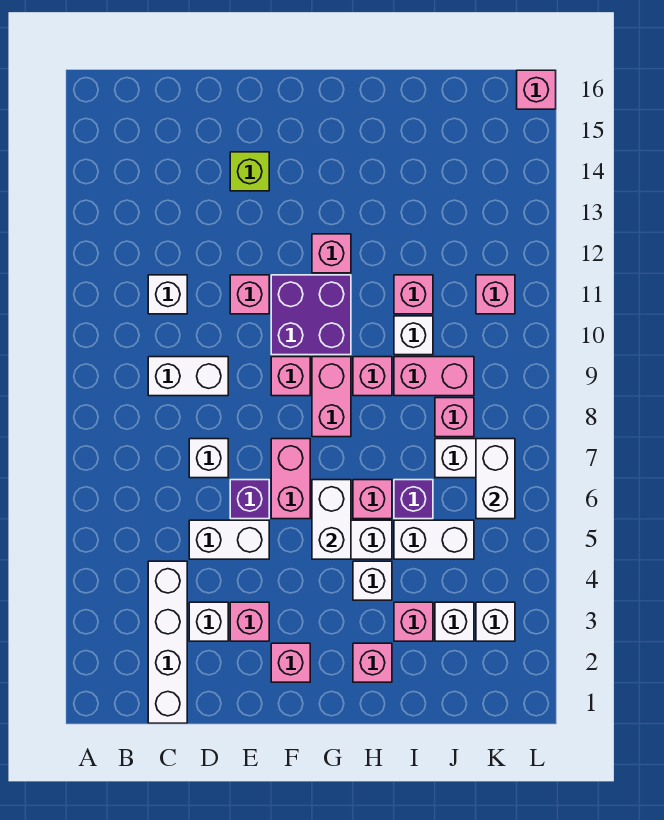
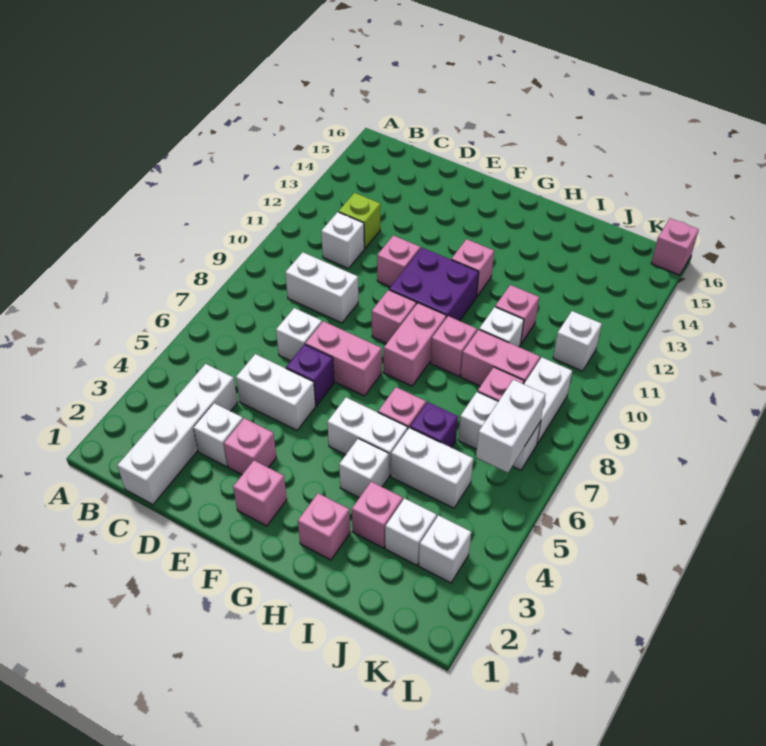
lime brick E14 level 1 -> lime brick C12 level 1
pink brick F6:F7 level 1 -> pink brick E7:F7 level 1
white brick G5:G6 level 2 -> white brick K8:K9 level 1
pink brick K11 level 1 -> white brick K11 level 1

